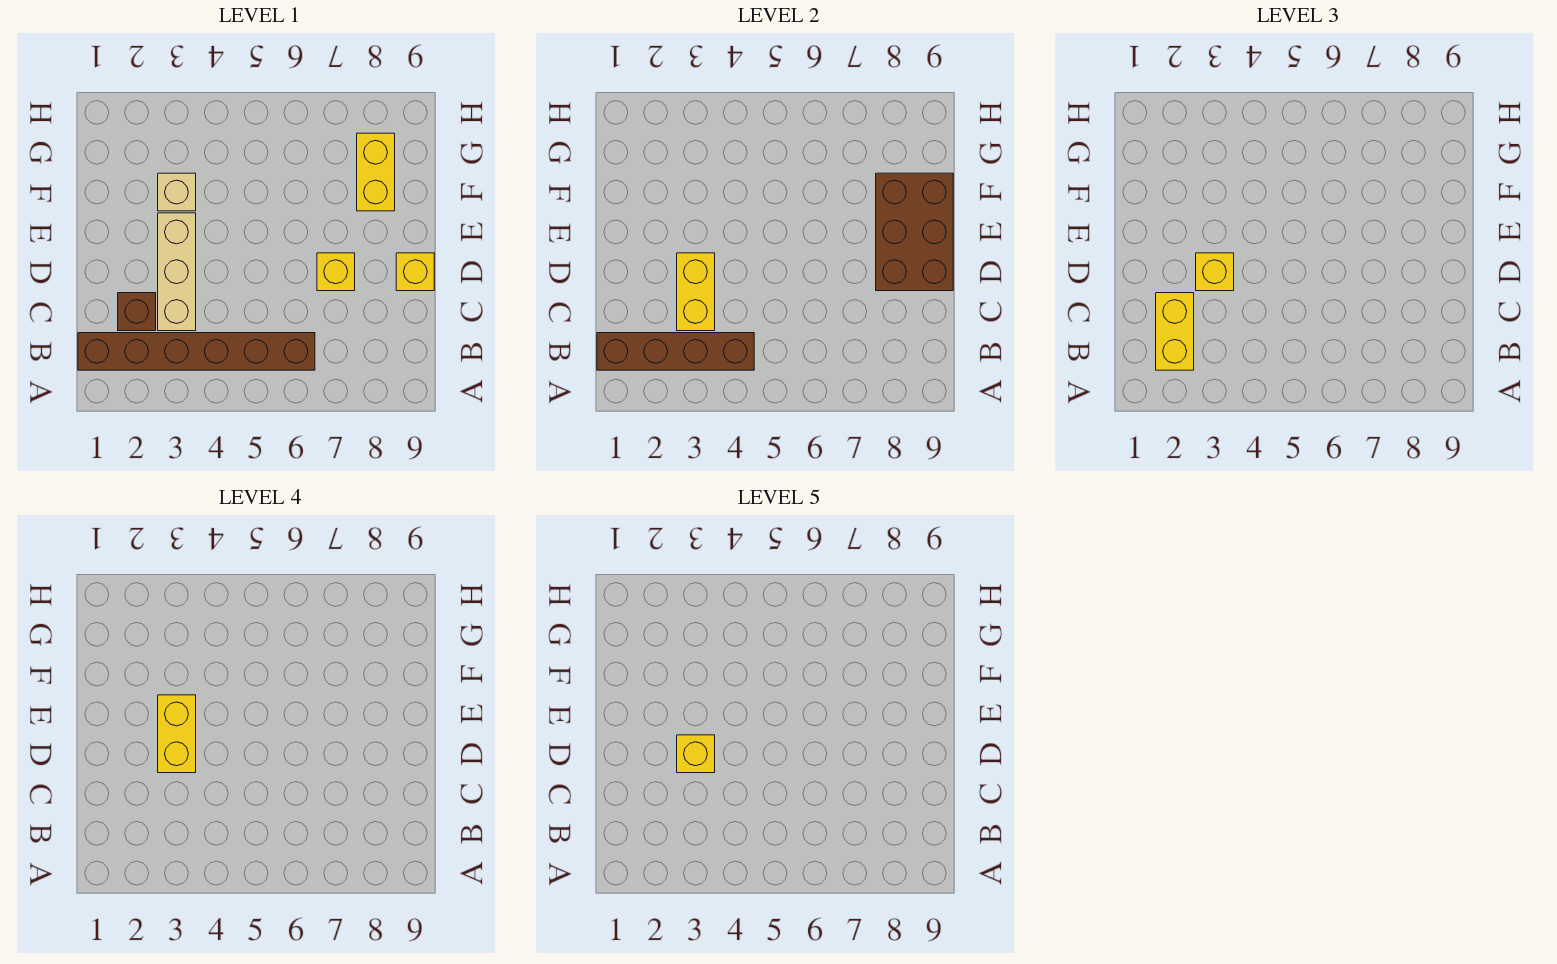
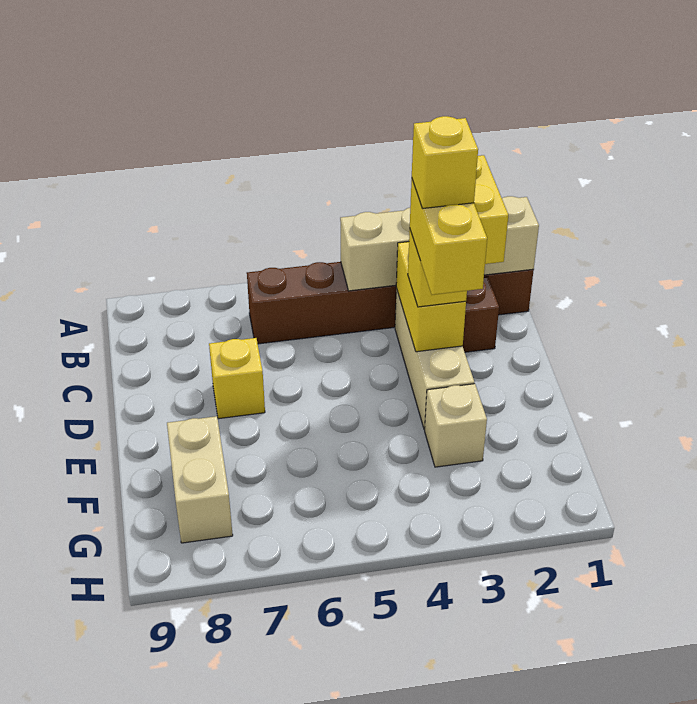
brown brick B1:B4 level 2 -> tan brick B1:B4 level 2
brown brick D8:F9 level 2 -> none
yellow brick D9 level 1 -> none
yellow brick F8:G8 level 1 -> tan brick F8:G8 level 1

